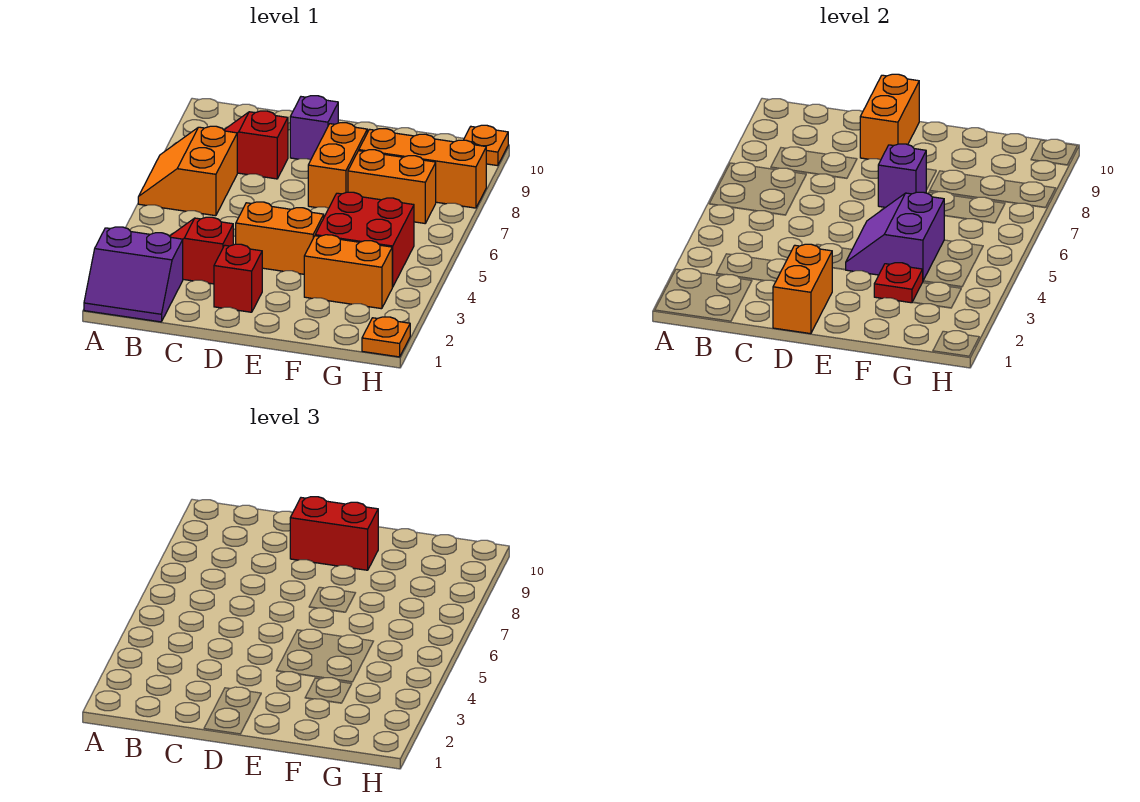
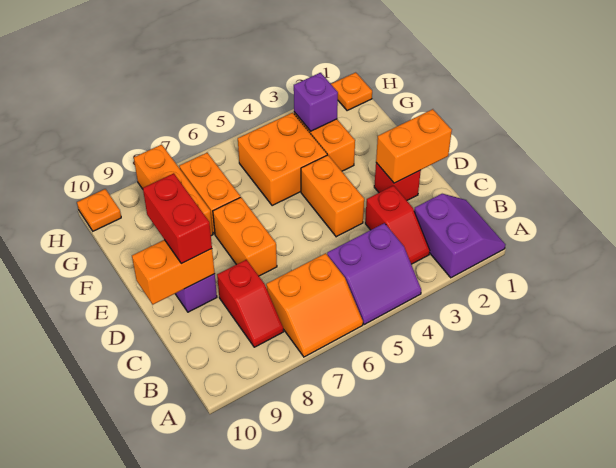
purple slope E4:F5 level 2 top F -> purple slope A4:B5 level 1 top B
orange brick E7:E8 level 1 -> orange brick D7:E7 level 1
purple brick E7 level 2 -> purple brick G3 level 2
red plate F3 level 2 -> none
red brick F4:G5 level 1 -> orange brick F4:G5 level 1

